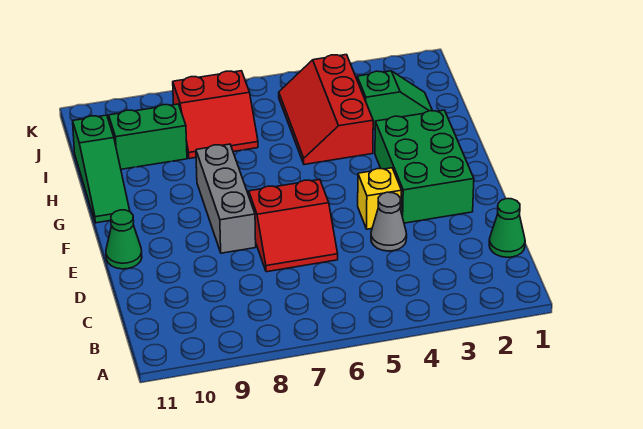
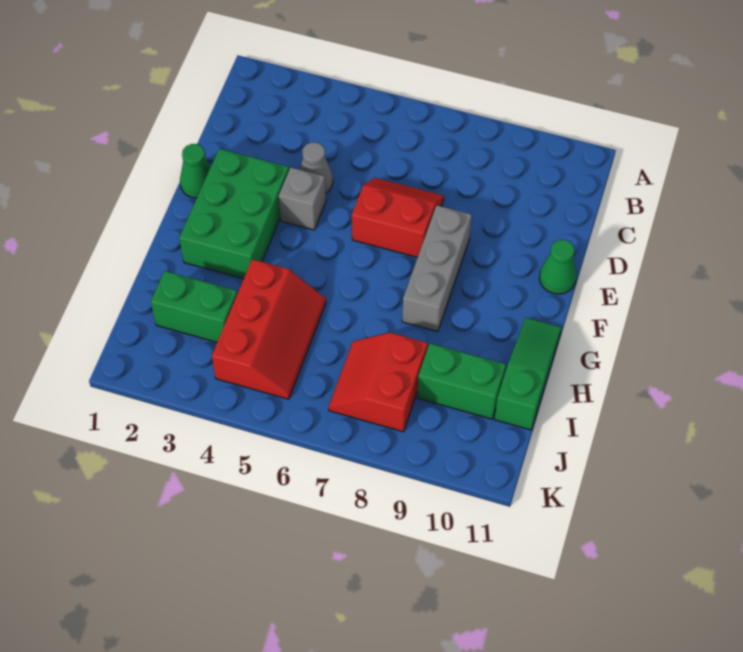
green cone C1 level 1 -> green cone E1 level 1
yellow brick E4 level 1 -> grey brick E4 level 1
green slope I2:I3 level 1 top 3 -> green brick I2:I3 level 1
red slope I7:J8 level 1 top J -> red slope I7:J8 level 1 top 8

